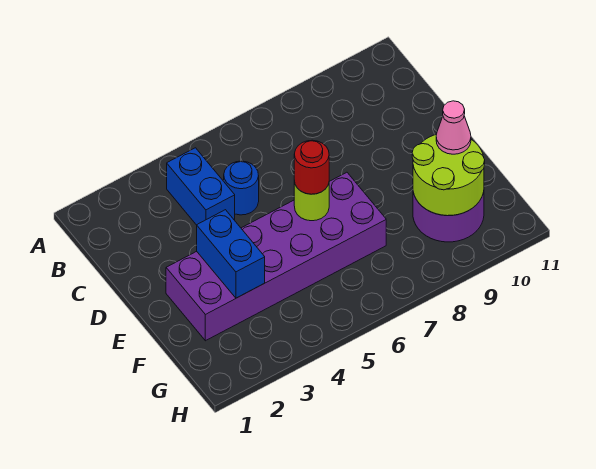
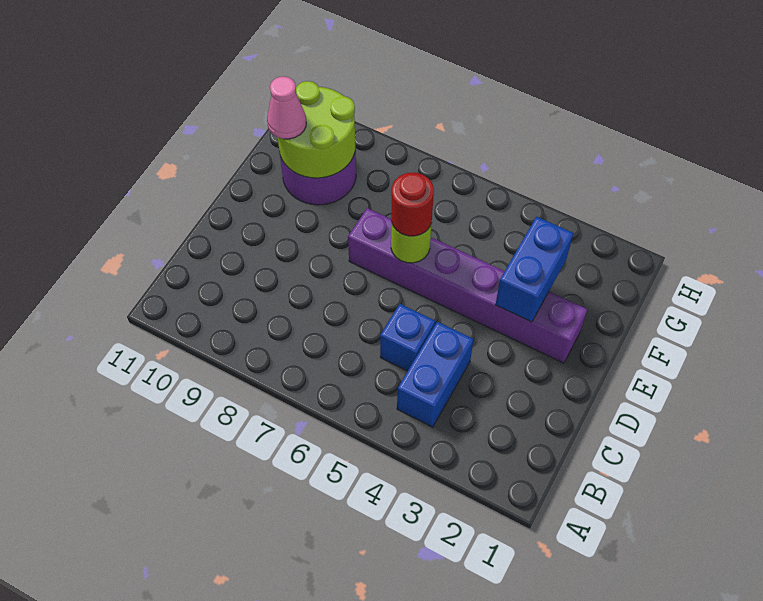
blue round brick C5 level 1 -> blue brick C5 level 1
purple brick E2:F7 level 1 -> purple brick E2:E7 level 1

